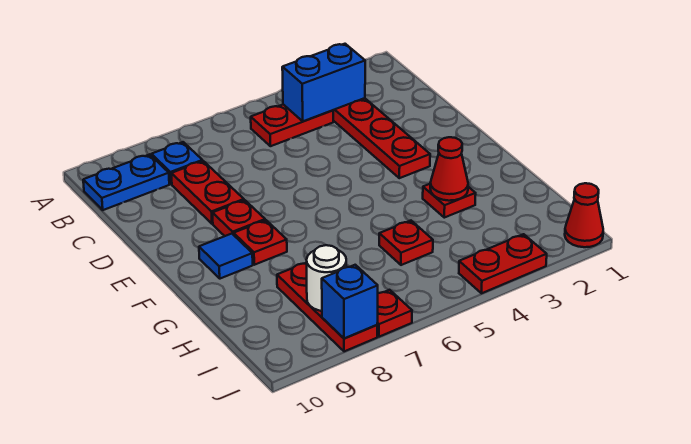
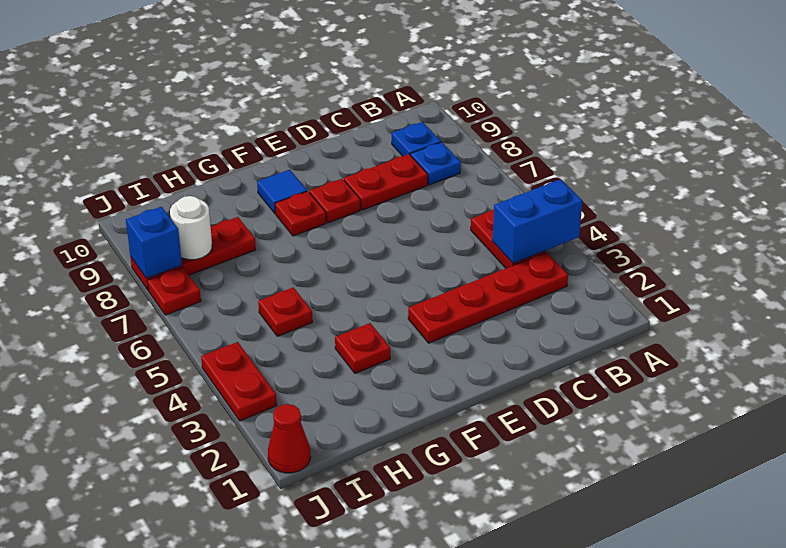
blue brick B3:B4 level 2 -> blue brick A4:B4 level 2
blue plate B9:B10 level 1 -> blue plate B9 level 1
red cone G3 level 2 -> none

